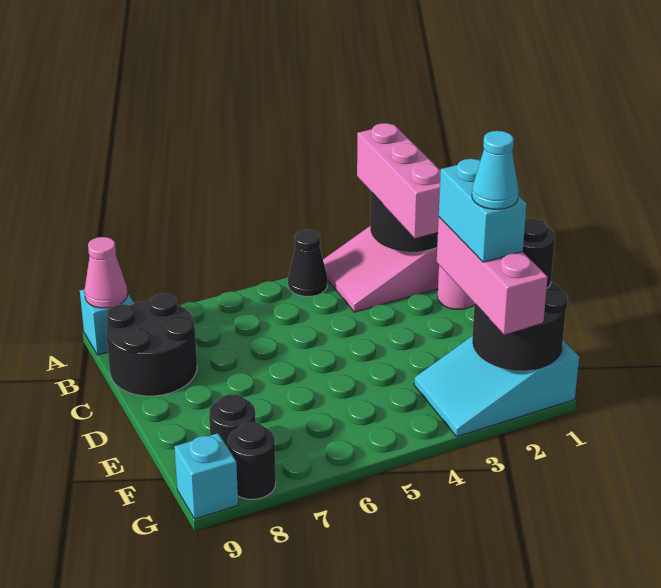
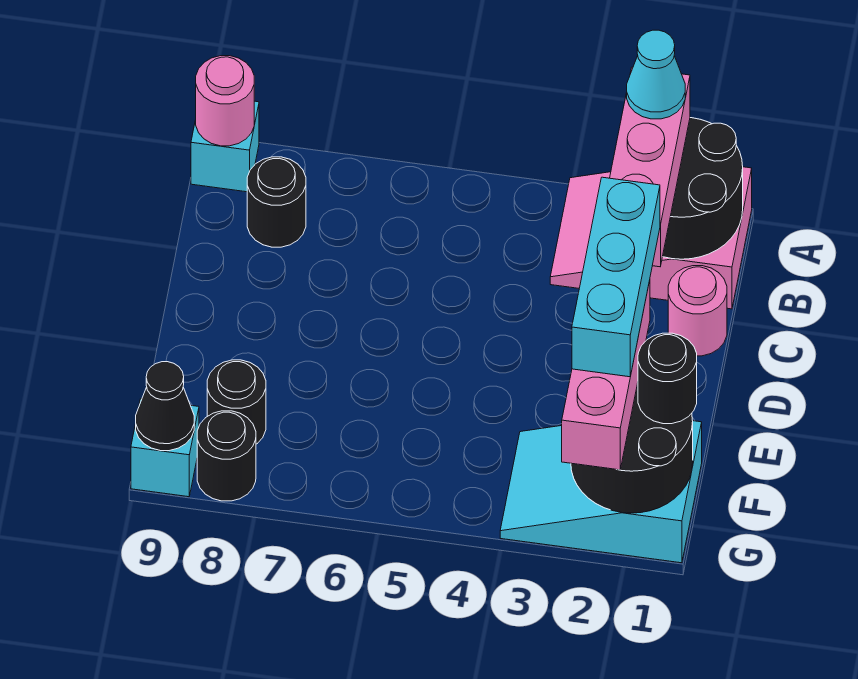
black cone A4 level 1 -> black cone G9 level 2
pink cone A9 level 2 -> pink round brick A9 level 2
black round brick B8:C9 level 1 -> black round brick B8 level 1
cyan brick E2:F2 level 4 -> cyan brick D2:F2 level 4
cyan cone F2 level 5 -> cyan cone A2 level 4

